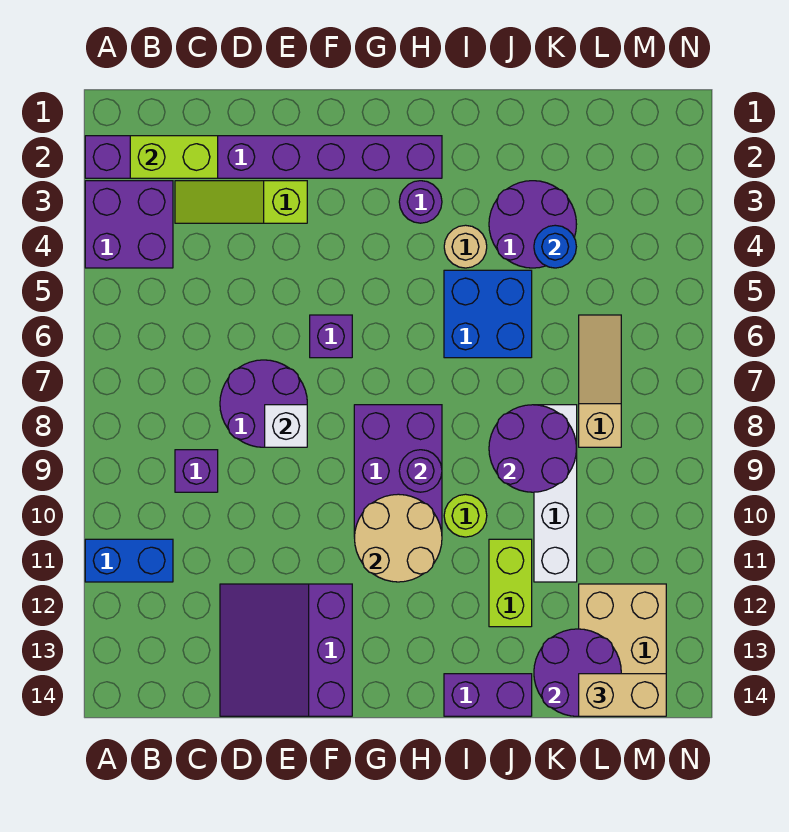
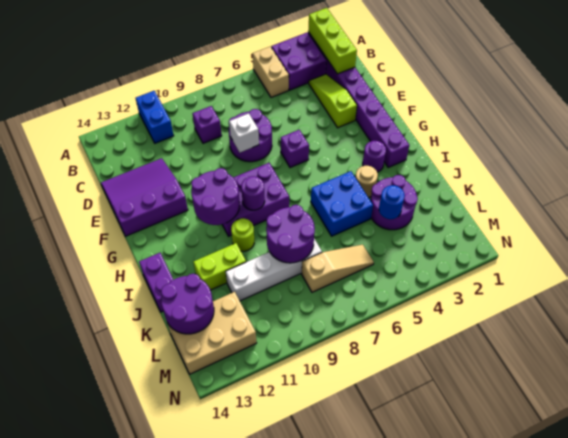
lime brick B2:C2 level 2 -> lime brick A2:C2 level 2
tan round brick G10:H11 level 2 -> purple round brick G10:H11 level 2
tan brick L14:M14 level 3 -> tan brick A5:B5 level 1

